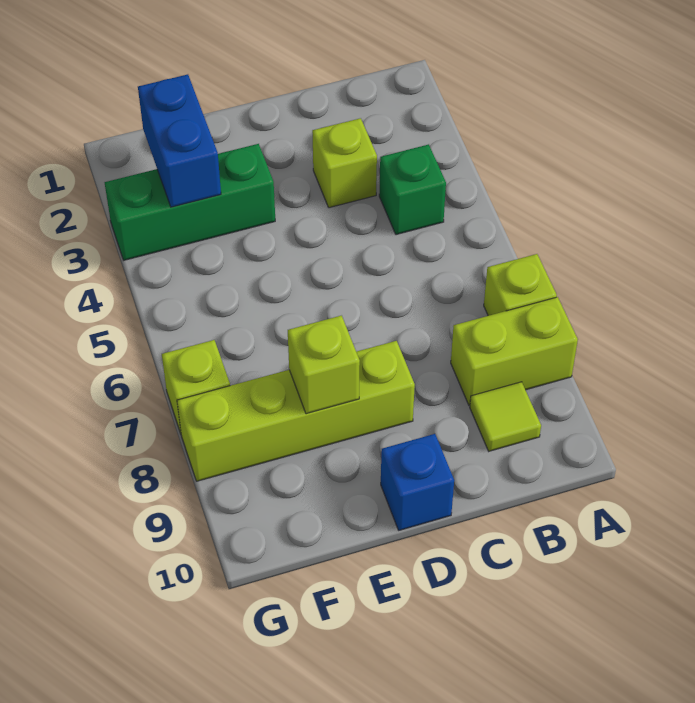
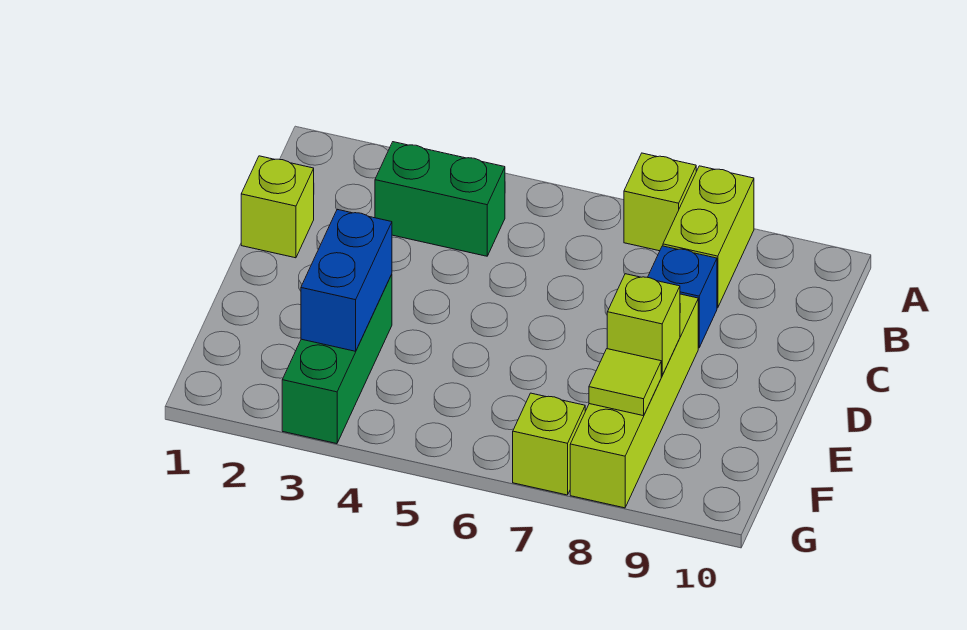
green brick B4 level 1 -> green brick B3:B4 level 1
lime tile B9 level 1 -> lime tile F8 level 2
lime brick C3 level 1 -> lime brick C1 level 1
blue brick D10 level 1 -> blue brick C8 level 1
blue brick F2:F3 level 2 -> blue brick E3:F3 level 2

